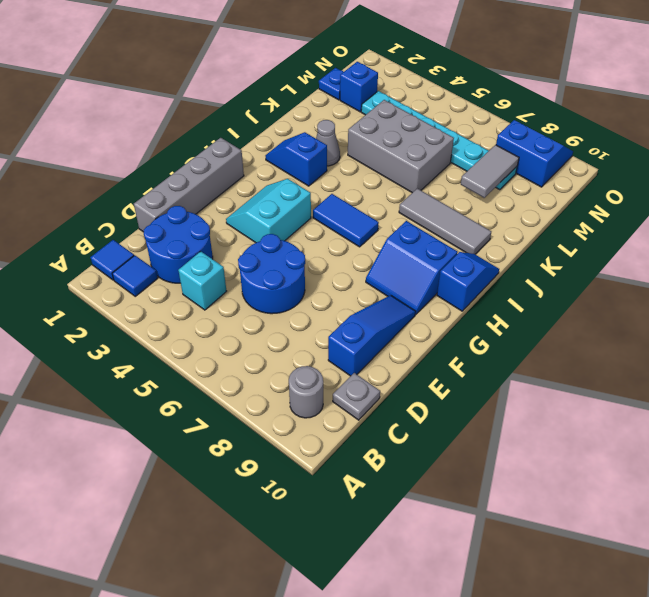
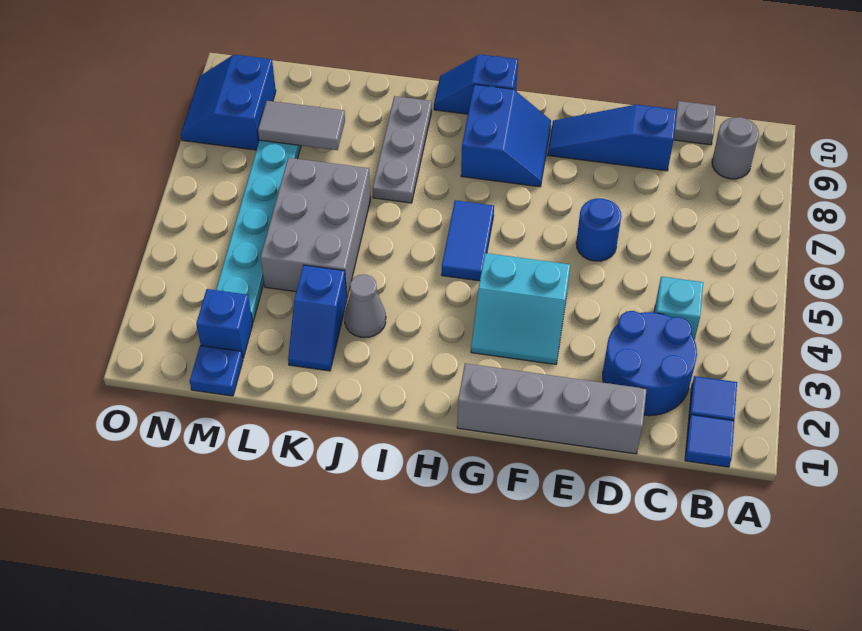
blue round brick D5:E6 level 1 -> blue round brick E6 level 1
blue slope I2:I3 level 1 top 3 -> blue slope K2:K3 level 1 top 3
grey tile J7:J9 level 1 -> grey plate J7:J9 level 1

